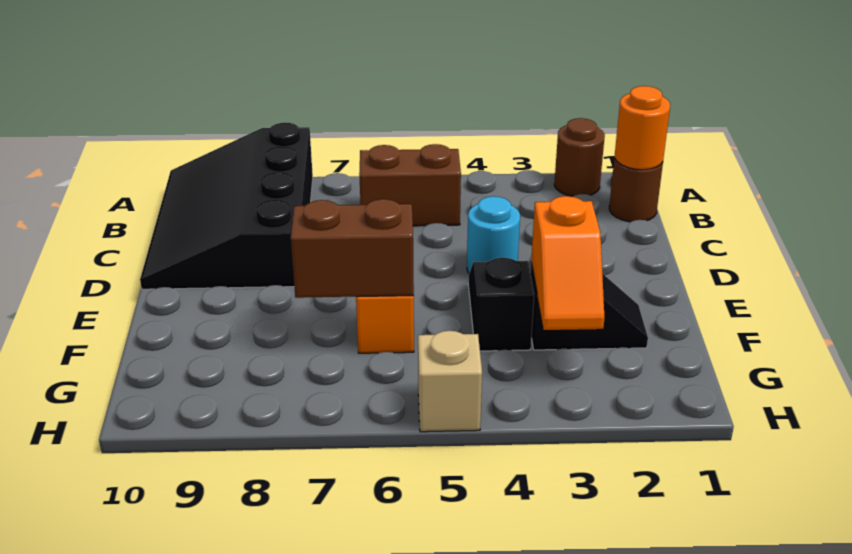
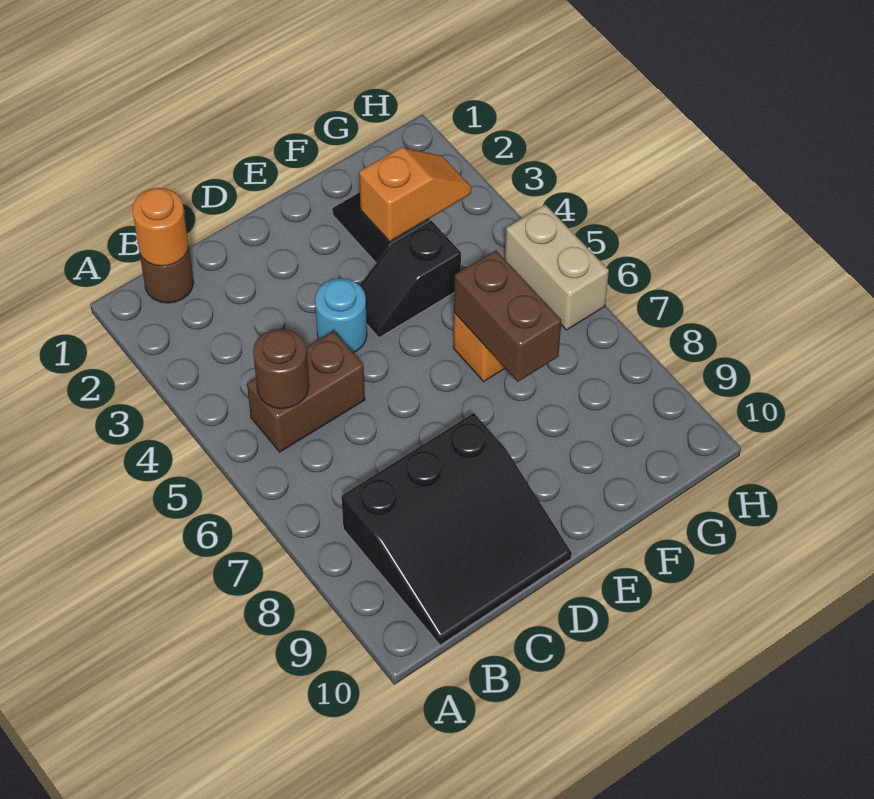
brown round brick A2 level 1 -> brown round brick B5 level 2
black slope A8:D10 level 1 top 8 -> black slope B8:D10 level 1 top 8
brown brick B5:B6 level 1 -> brown brick B5:C5 level 1
tan brick H5 level 1 -> tan brick H5:H6 level 1

